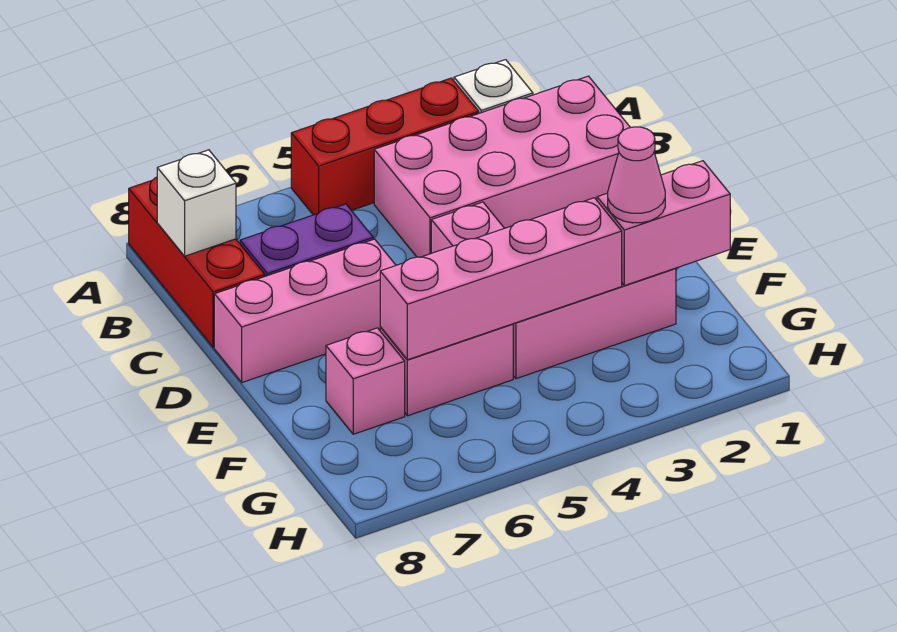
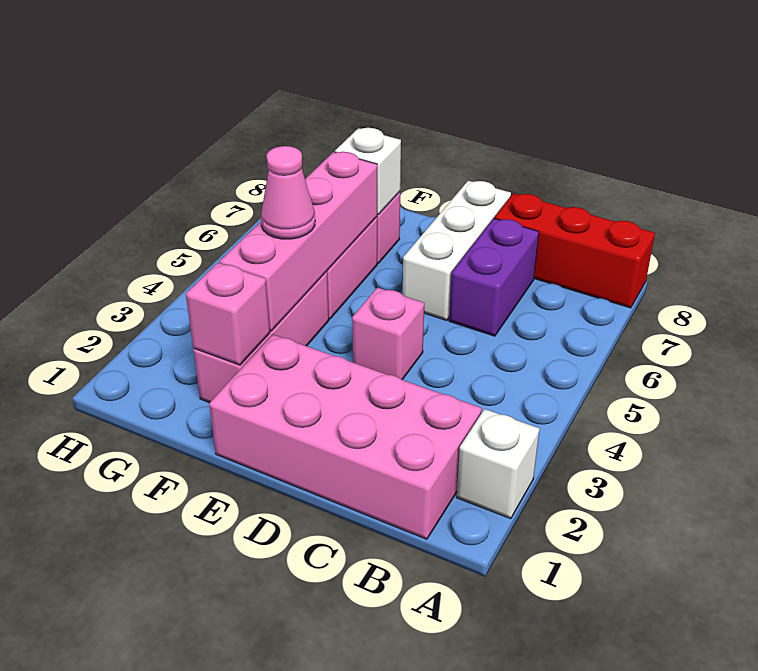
red brick A3:A5 level 1 -> none
pink brick B1:C4 level 1 -> pink brick B1:E2 level 1
white brick B8 level 2 -> white brick F7 level 2
pink brick D6:D8 level 1 -> white brick D6:D8 level 1
pink brick F1:F2 level 2 -> pink brick F2 level 2
pink cone F2 level 3 -> pink cone F4 level 3

